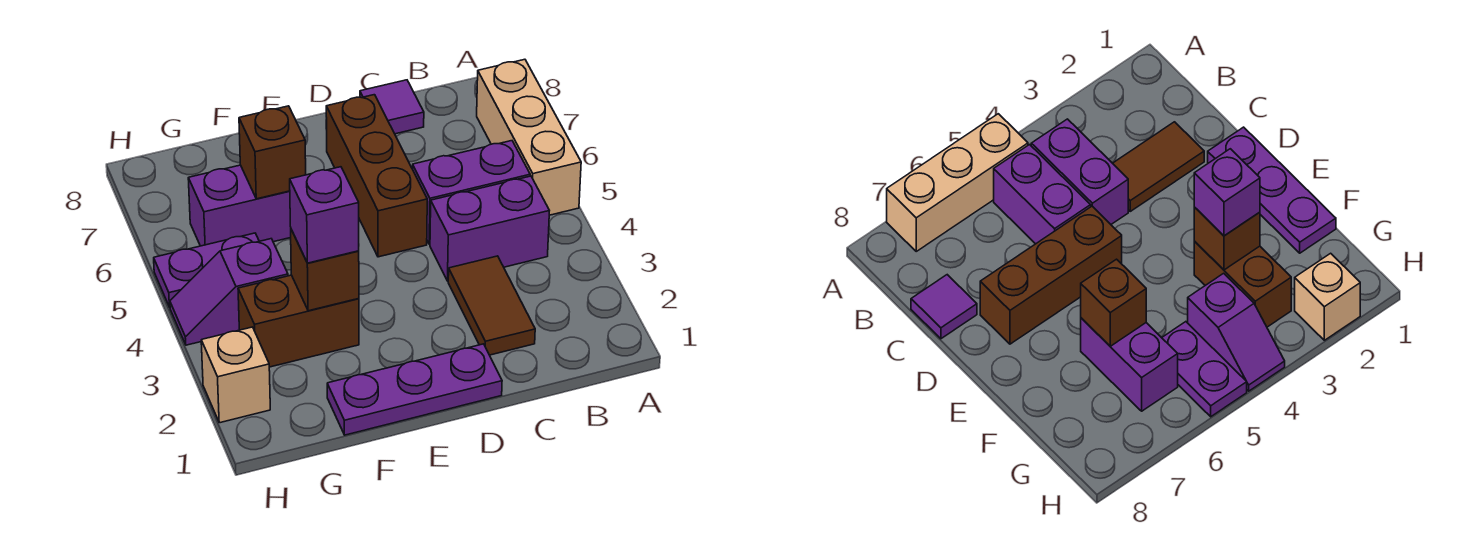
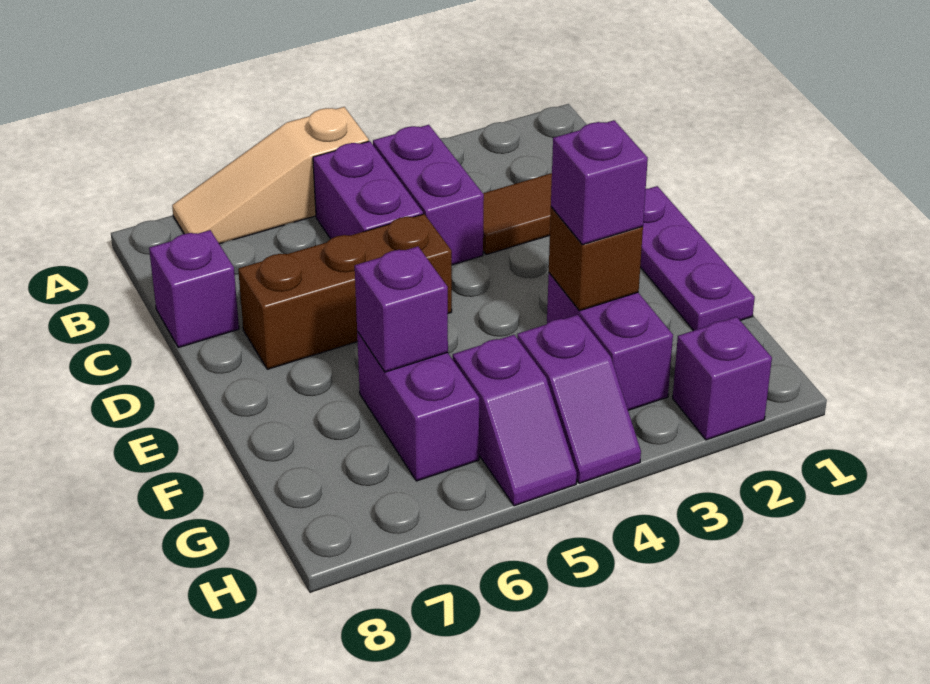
tan brick A5:A7 level 1 -> tan slope A5:A7 level 1 top 5
purple tile C8 level 1 -> purple brick C8 level 1
brown brick F3:G3 level 1 -> purple brick F3:G3 level 1
brown brick F6 level 2 -> purple brick F6 level 2
purple plate G5:H5 level 1 -> purple slope G5:H5 level 1 top G
tan brick H2 level 1 -> purple brick H2 level 1

